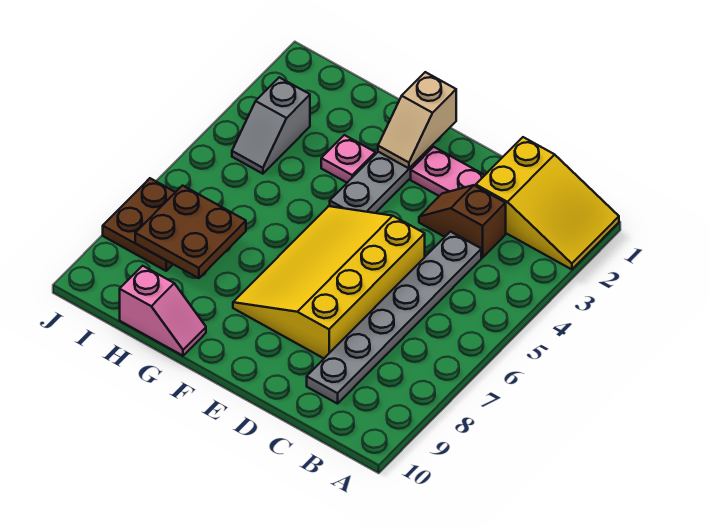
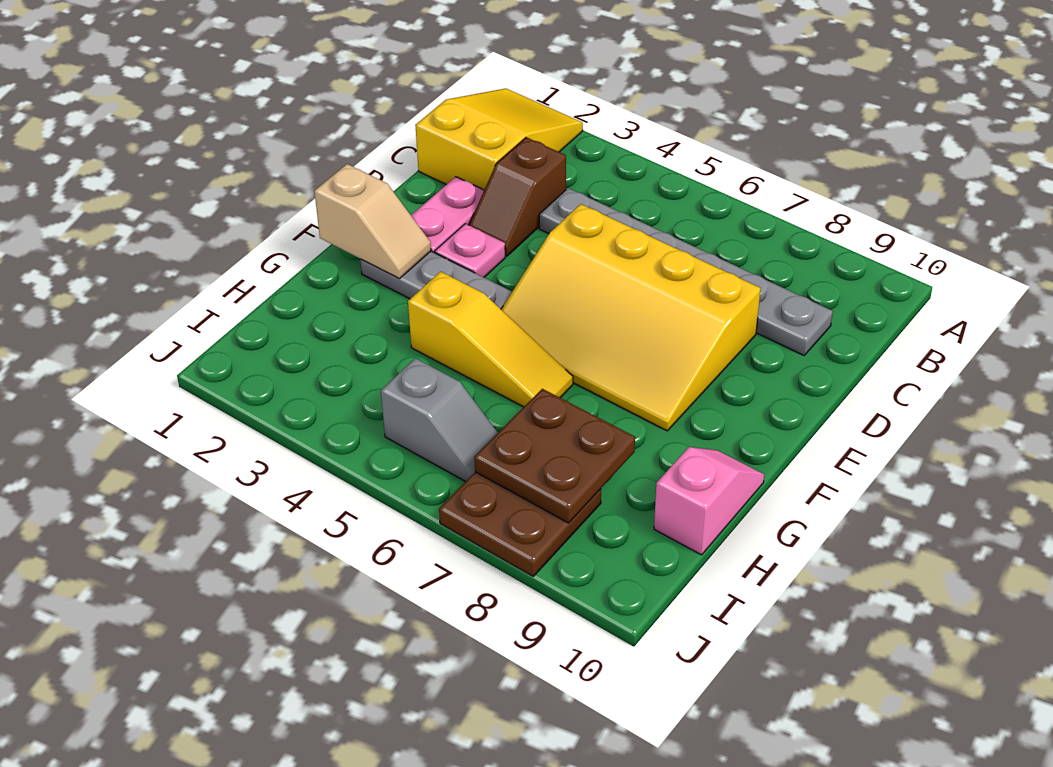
pink plate G3 level 1 -> pink plate E3 level 1
none -> yellow slope G4:G6 level 1 top 4
grey slope I3:I4 level 1 top 3 -> grey slope I5:I6 level 1 top 5

